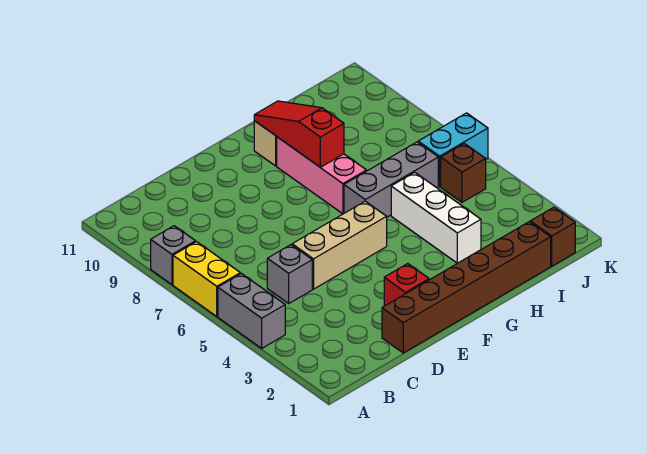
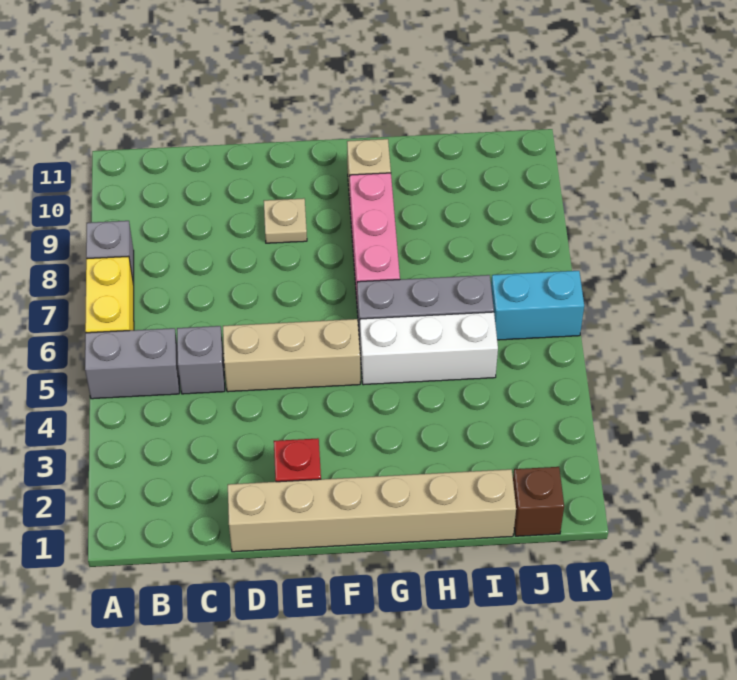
grey brick A4:A5 level 1 -> grey brick A5:B5 level 1
brown brick D1:I1 level 1 -> tan brick D1:I1 level 1
none -> tan plate E9 level 1
red slope G8:G10 level 2 top 8 -> none
white brick H3:H5 level 1 -> white brick G5:I5 level 1
brown brick J5 level 1 -> none

